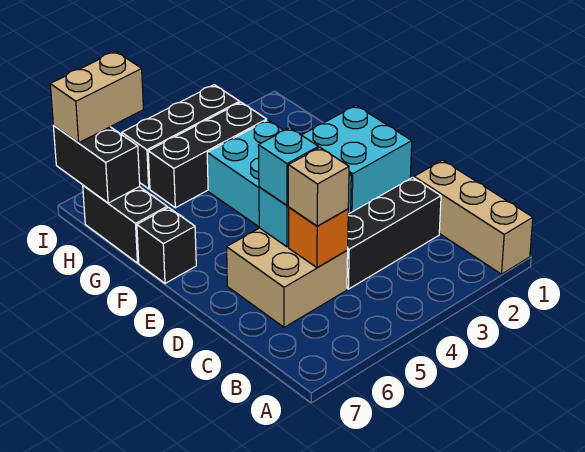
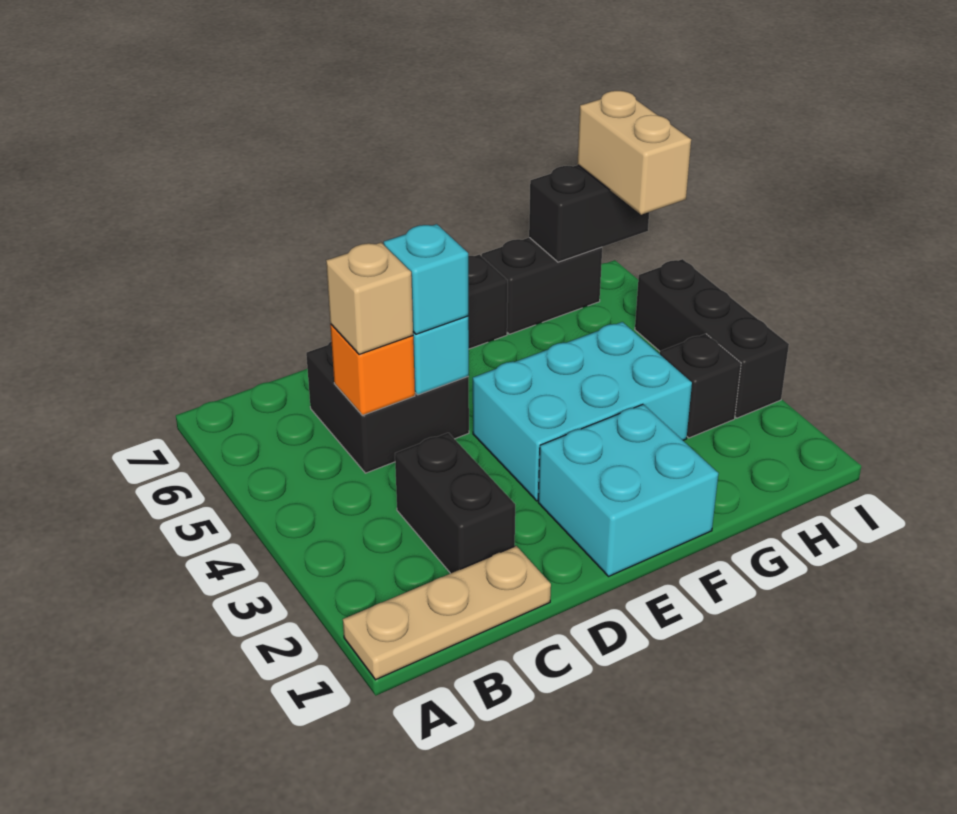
tan brick A1:C1 level 1 -> tan plate A1:C1 level 1
black brick C2:C4 level 1 -> black brick C2:C3 level 1
tan brick C5:D6 level 1 -> black brick C5:D6 level 1
black brick H3:H5 level 1 -> black brick H3 level 1

